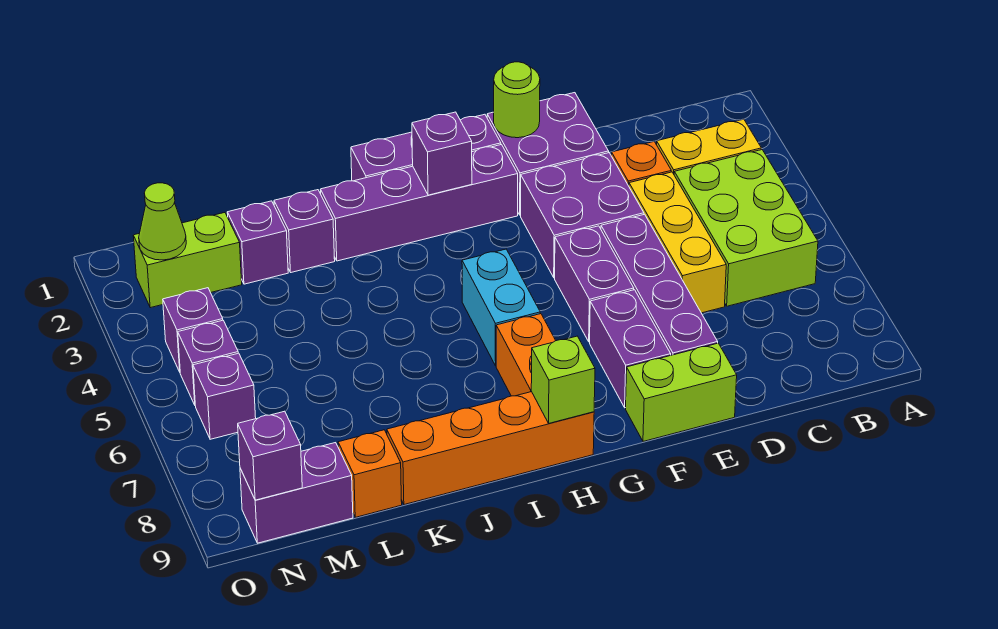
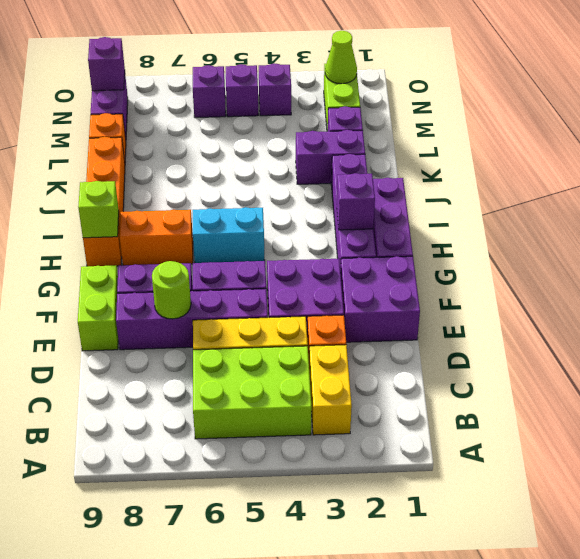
lime round brick F1 level 2 -> lime round brick E7 level 2
purple brick K2 level 1 -> purple brick K2:K3 level 1

